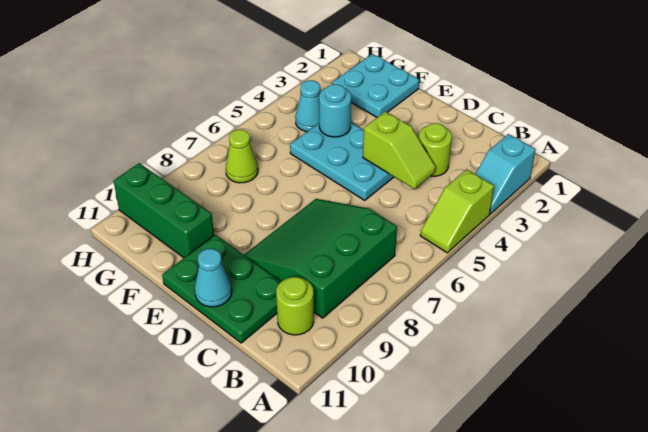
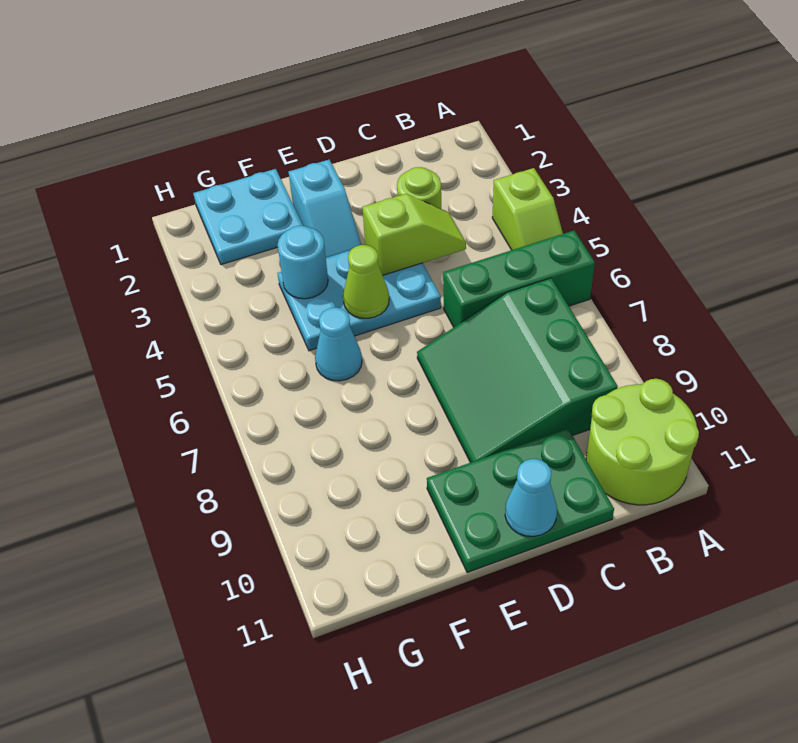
cyan slope A2:A3 level 1 top 2 -> cyan slope E2:E3 level 1 top 2
lime round brick B10 level 1 -> lime round brick A10:B11 level 1
green brick F10:H10 level 1 -> green brick A6:C6 level 1
cyan cone G4 level 1 -> cyan cone F6 level 1
lime cone G7 level 1 -> lime cone E5 level 2

